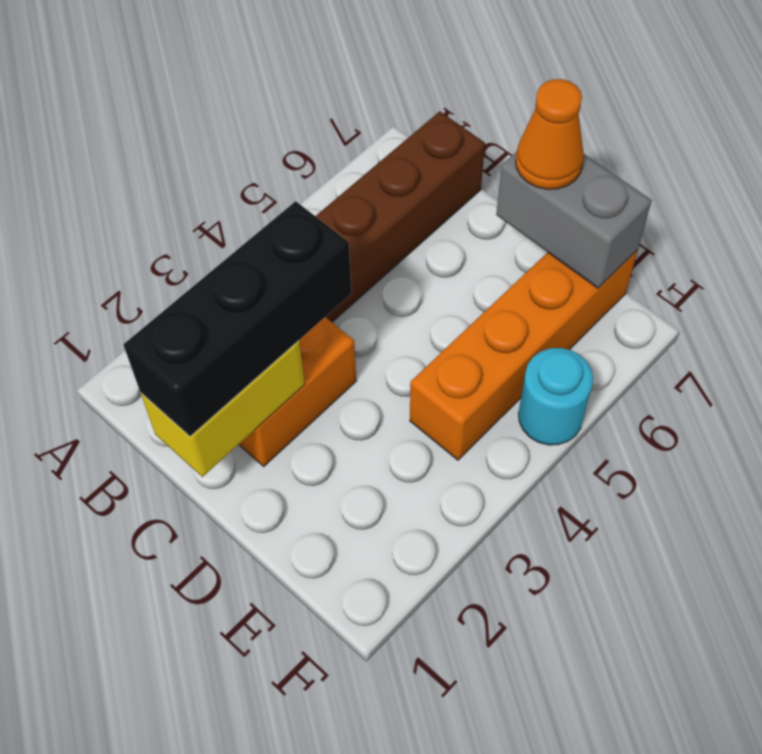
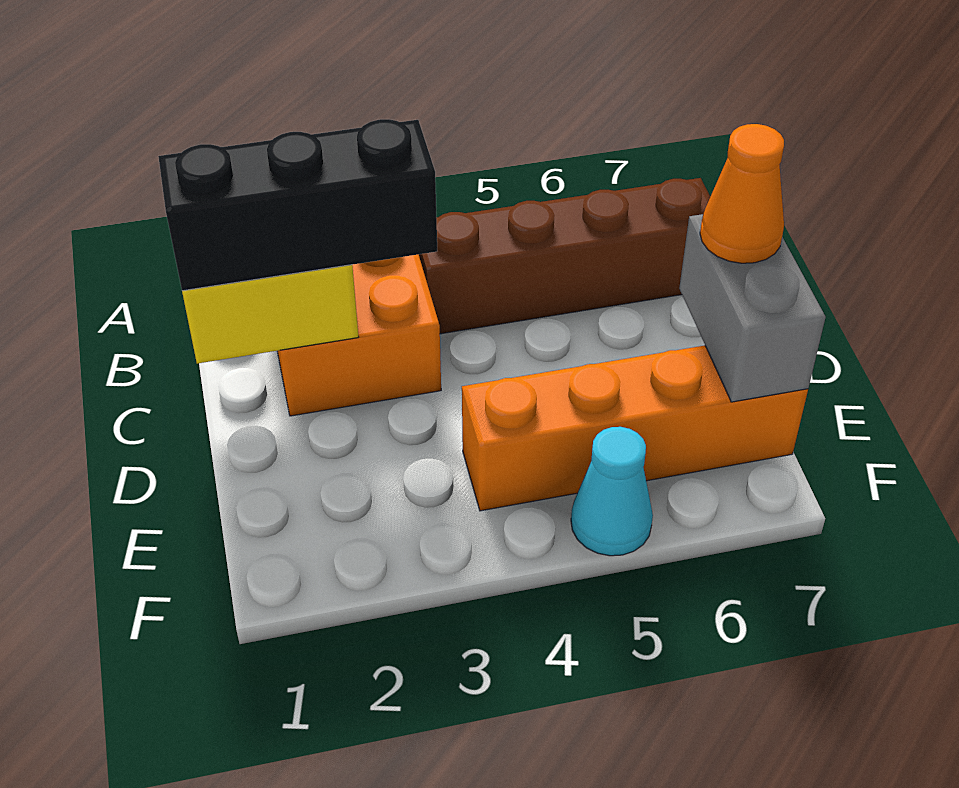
cyan round brick F5 level 1 -> cyan cone F5 level 1

